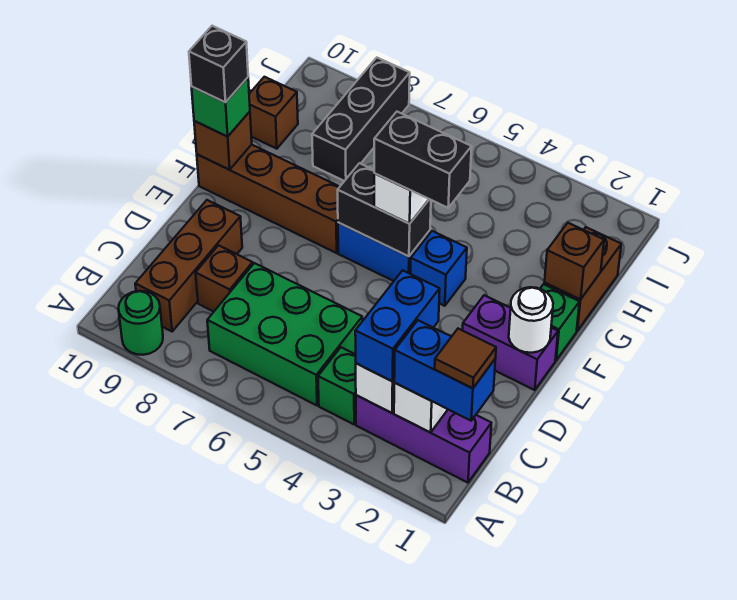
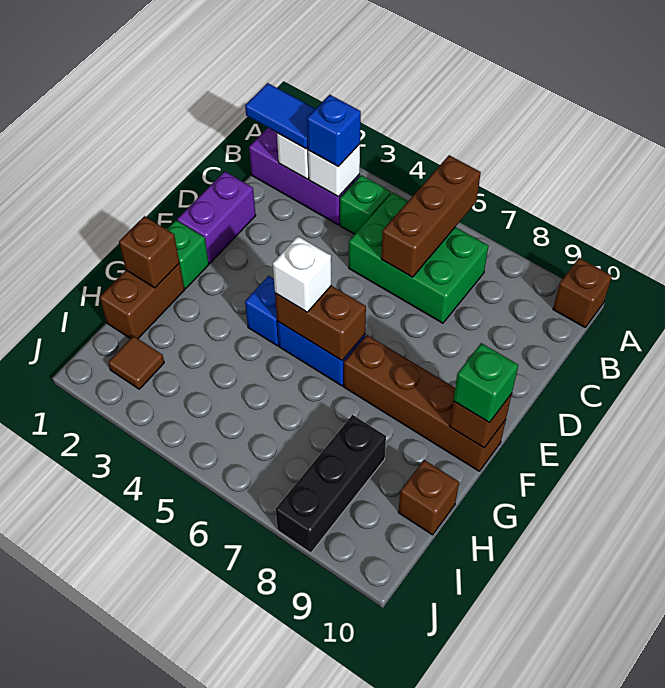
green round brick A9 level 1 -> none
blue brick B1:B2 level 3 -> blue tile B1:B2 level 3
brown tile B1 level 4 -> brown tile I2 level 1
blue brick B3:C3 level 3 -> blue brick B3 level 3
brown brick B9:D9 level 1 -> brown brick A6:C6 level 2
brown brick C8 level 1 -> brown brick A10 level 1
purple brick E1:E2 level 1 -> purple brick D1:E1 level 1
white round brick E1 level 2 -> none
black brick F4:F5 level 4 -> none
black brick F5:F6 level 2 -> brown brick F5:F6 level 2
black brick F10 level 4 -> none

